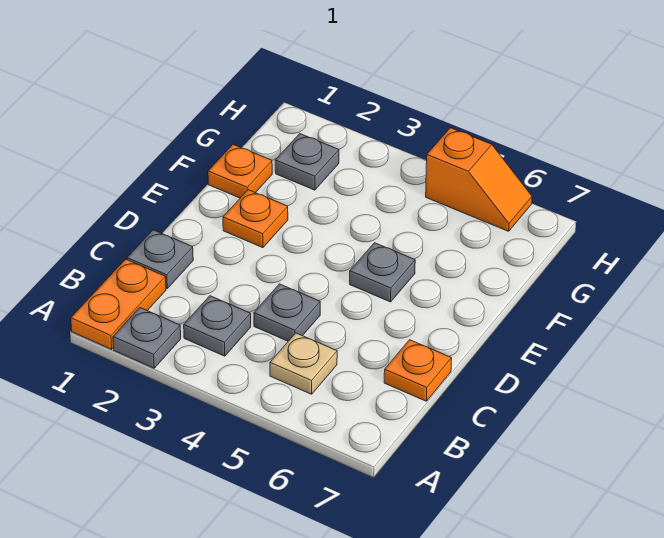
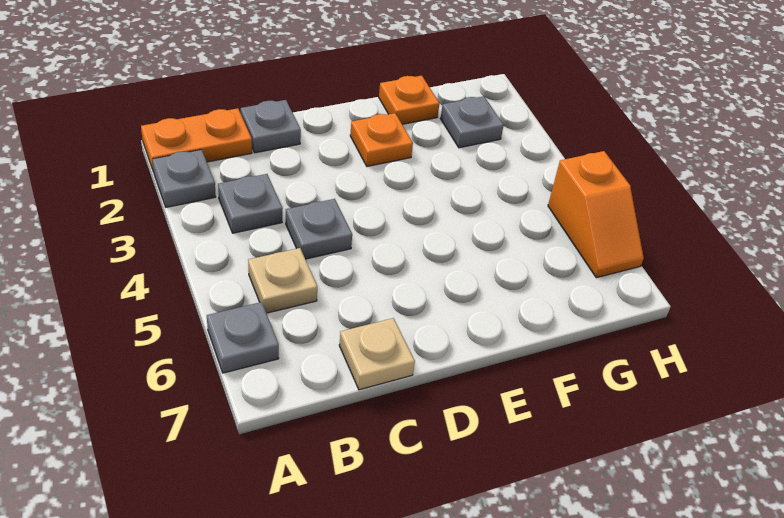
orange plate C7 level 1 -> tan plate C7 level 1
grey plate E5 level 1 -> grey plate A6 level 1

